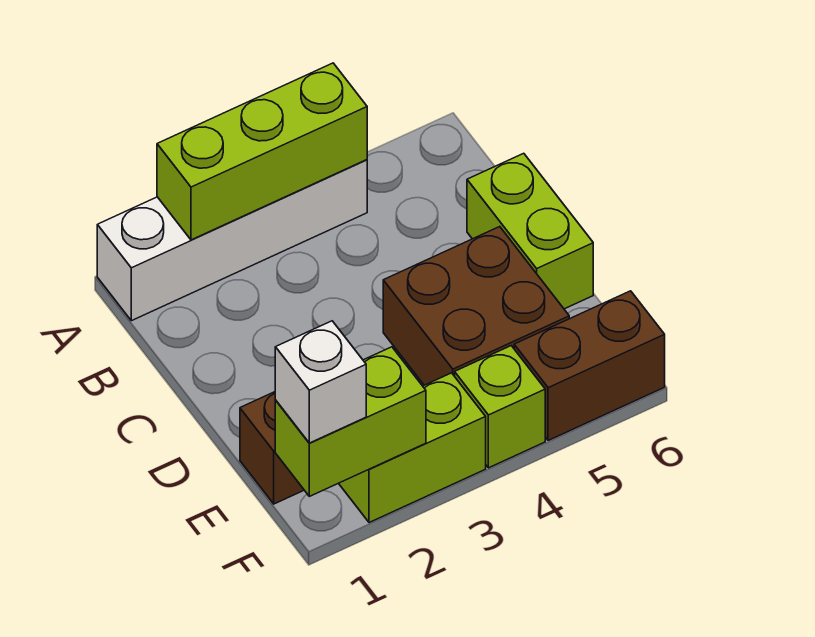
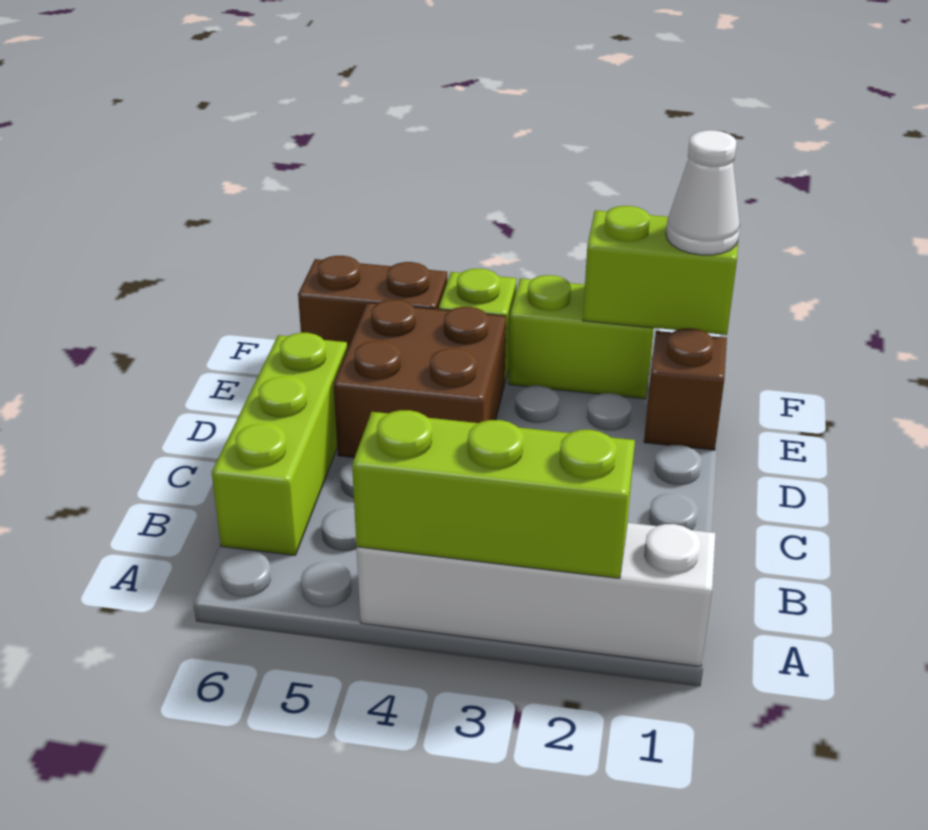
lime brick C6:D6 level 1 -> lime brick B6:D6 level 1
white brick F1 level 3 -> white cone F1 level 3

